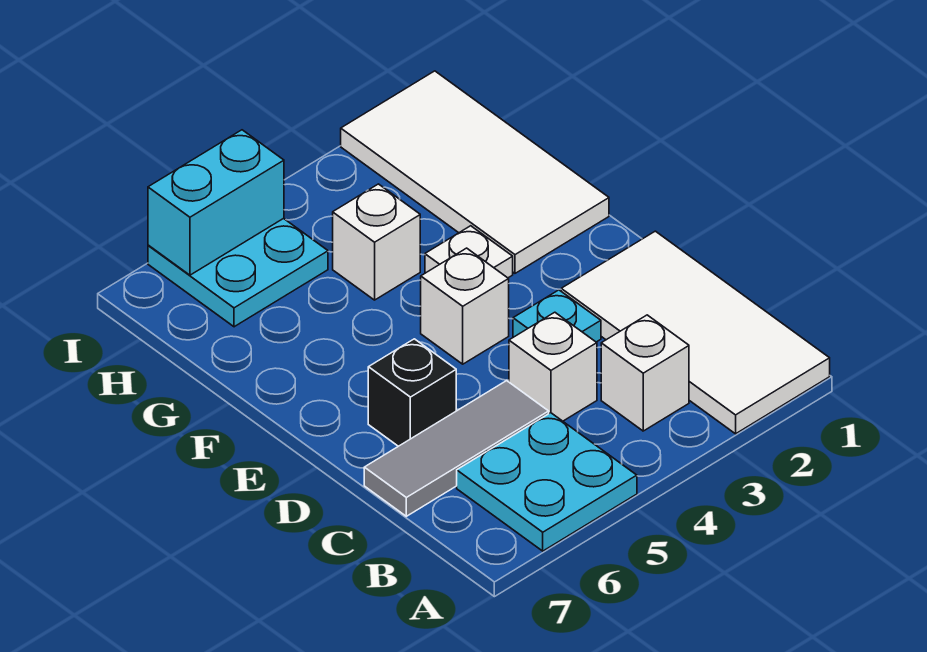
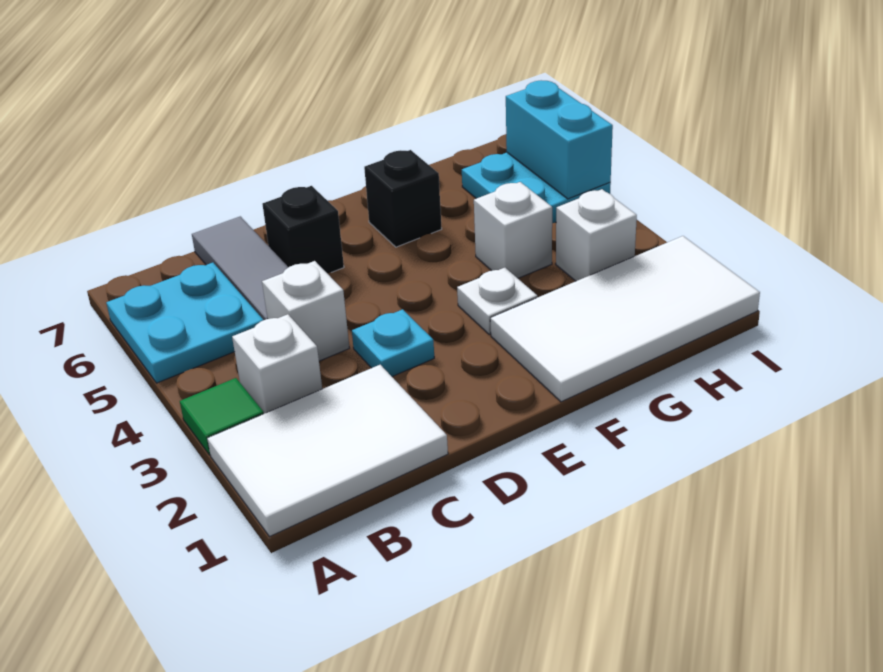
white tile A1:D2 level 1 -> white tile A1:C2 level 1
none -> green tile A3 level 1
white brick E4 level 1 -> white brick H3 level 1
none -> black brick F6 level 1

